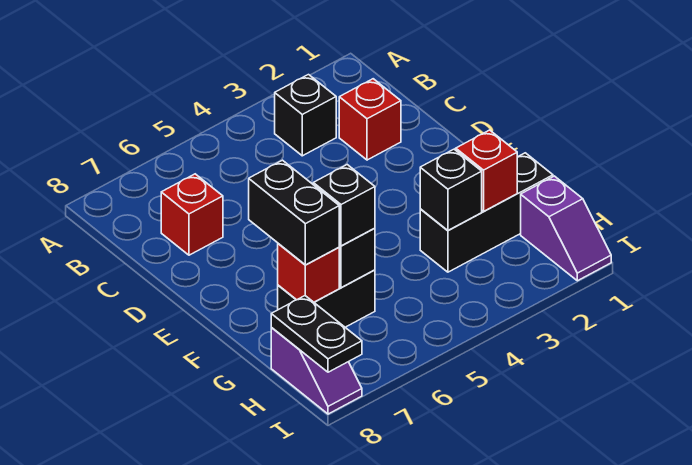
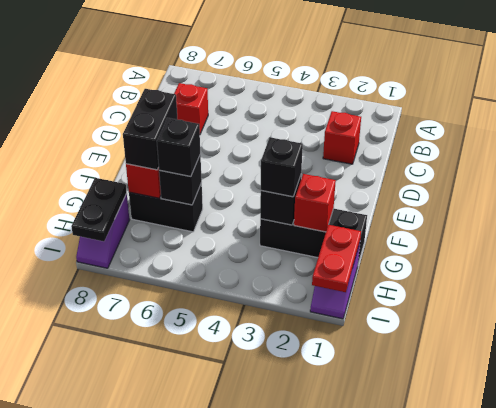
black brick B3 level 1 -> black brick G3 level 3
none -> red plate H1:I1 level 2

